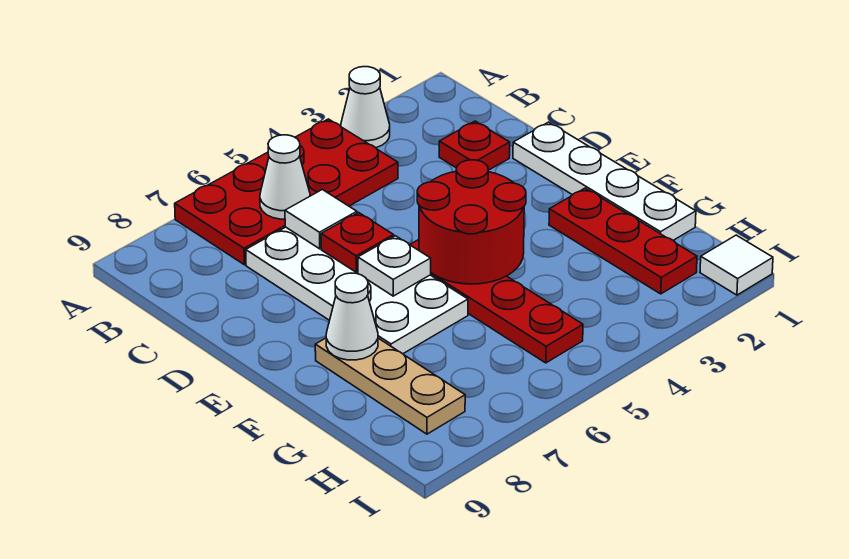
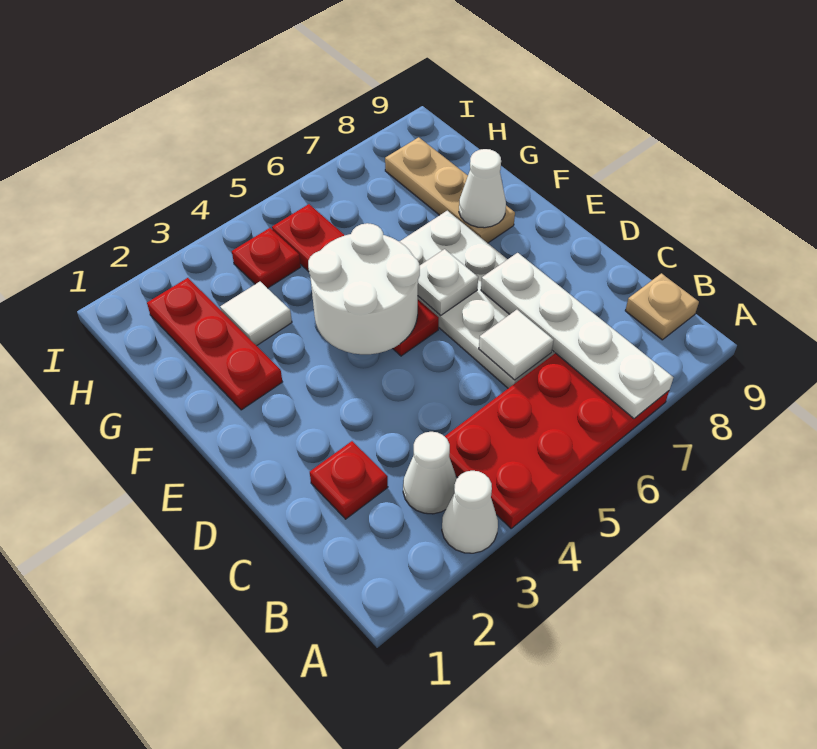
white cone B6 level 2 -> white cone B3 level 1
none -> tan plate B9 level 1
white plate D1:G1 level 1 -> white plate A7:D7 level 2
red plate D6 level 2 -> red plate H4 level 1
red round brick E4:F5 level 2 -> white round brick E4:F5 level 2
white tile I1 level 1 -> white tile G3 level 1

